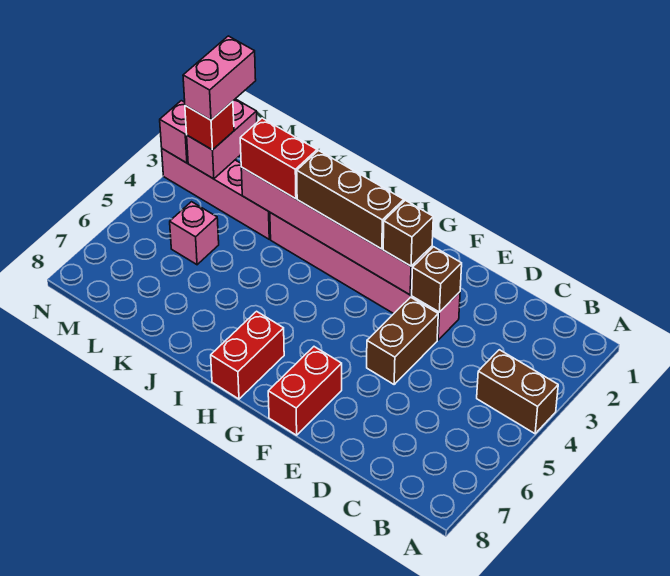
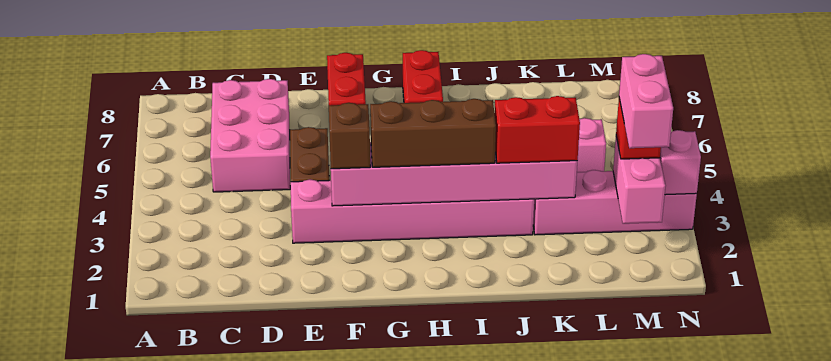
brown brick A4:B4 level 1 -> none
none -> pink brick C5:D7 level 1
brown brick E3 level 2 -> none

